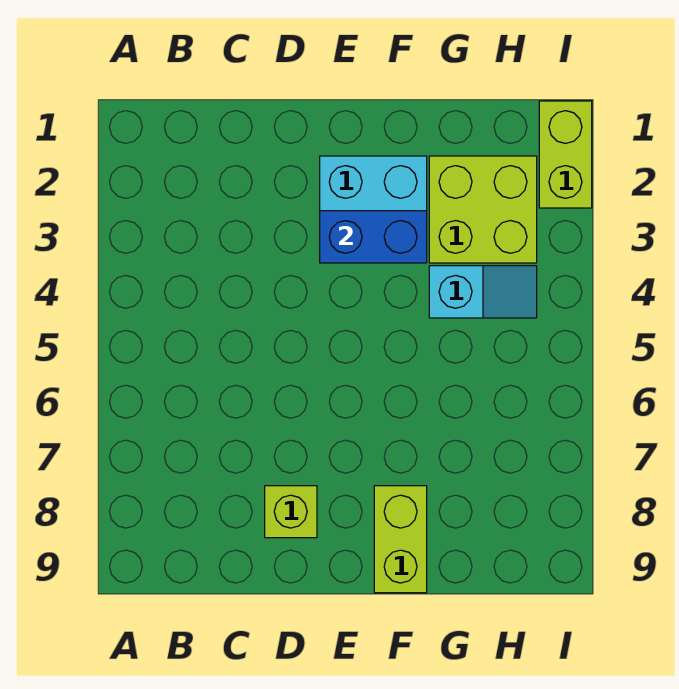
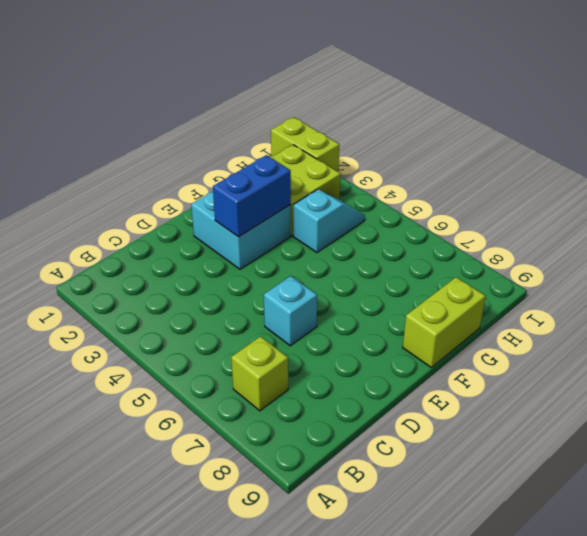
none -> cyan brick D6 level 1
lime brick D8 level 1 -> lime brick B7 level 1
lime brick F8:F9 level 1 -> lime brick F9:G9 level 1

